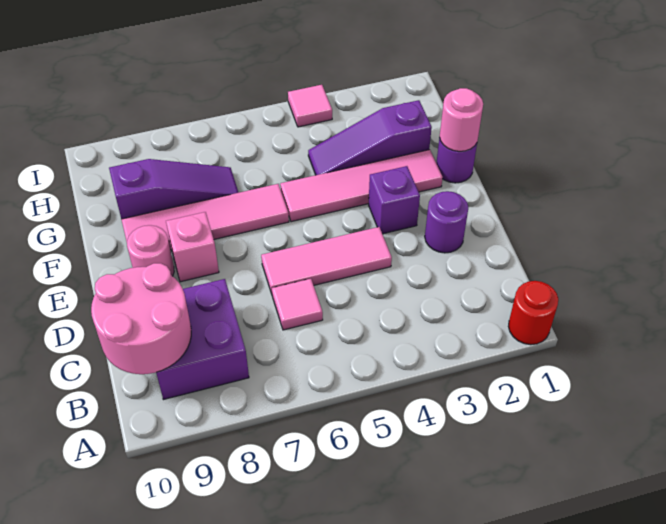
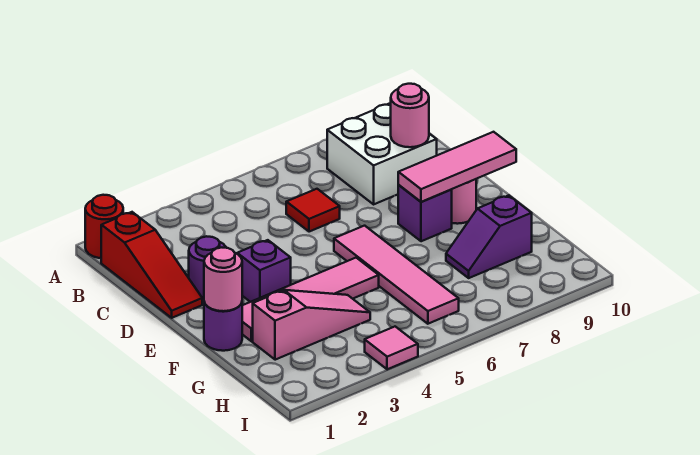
none -> red slope B1:D1 level 1 top B
purple brick B8:C9 level 1 -> white brick B8:C9 level 1
pink round brick B9:C10 level 2 -> pink round brick C9 level 2
pink tile C6 level 1 -> red tile C6 level 1
pink tile D4:D6 level 1 -> pink tile E8:E10 level 2
pink brick E8 level 1 -> purple brick E8 level 1
pink tile F6:F9 level 1 -> pink tile E6:H6 level 1
purple slope G2:G4 level 1 top 2 -> pink slope G2:G4 level 1 top 2
purple slope G7:G9 level 1 top 9 -> purple slope G8:G9 level 1 top 9

